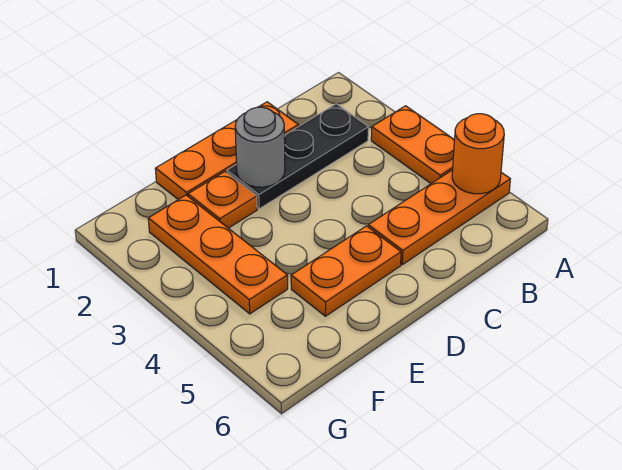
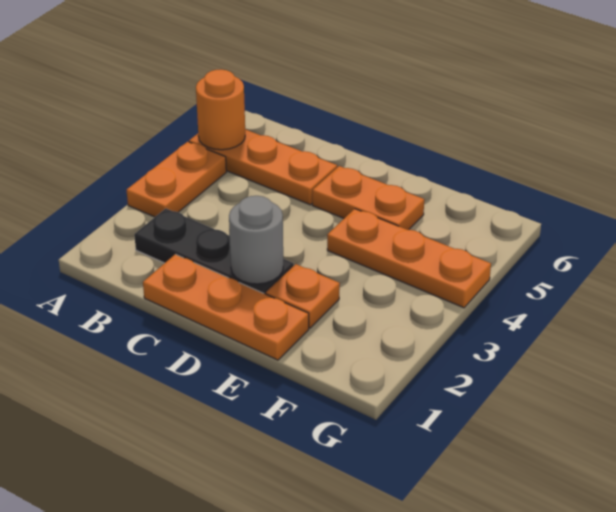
orange plate F2:F4 level 1 -> orange plate E4:G4 level 1

